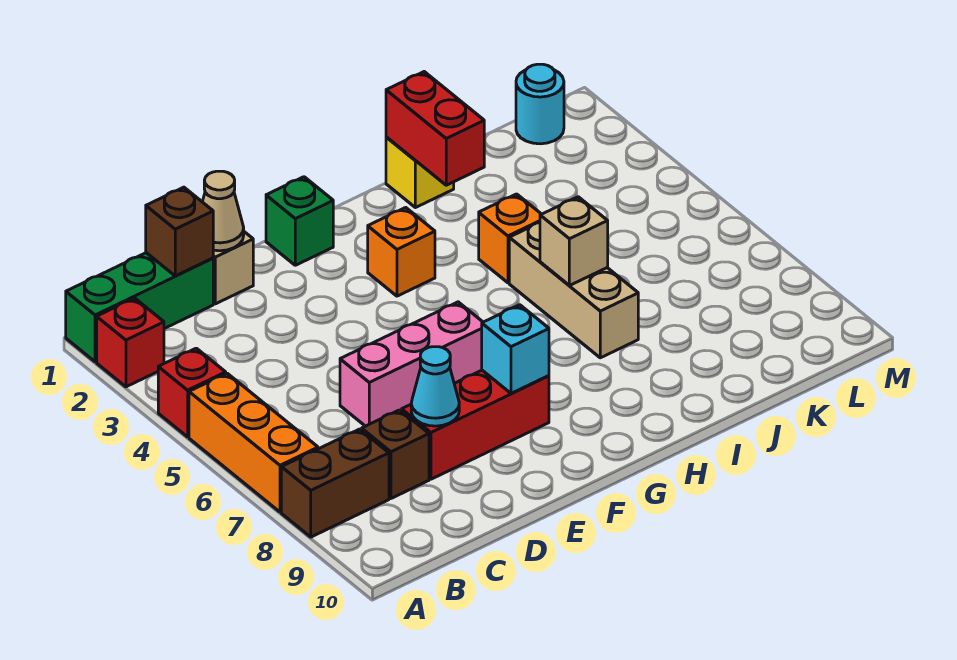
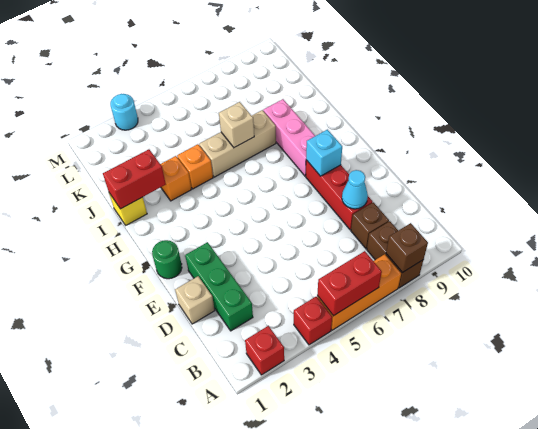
green brick A1:C1 level 1 -> green brick C2:E2 level 1
none -> red brick A5:A6 level 2
brown brick C1 level 2 -> brown brick A8 level 2
tan cone D1 level 2 -> none
pink brick D6:F6 level 1 -> pink brick G8:I8 level 1
green brick F1 level 1 -> green round brick F1 level 1
orange brick G3 level 1 -> orange brick I3 level 1
cyan round brick L1 level 1 -> cyan round brick M3 level 1

